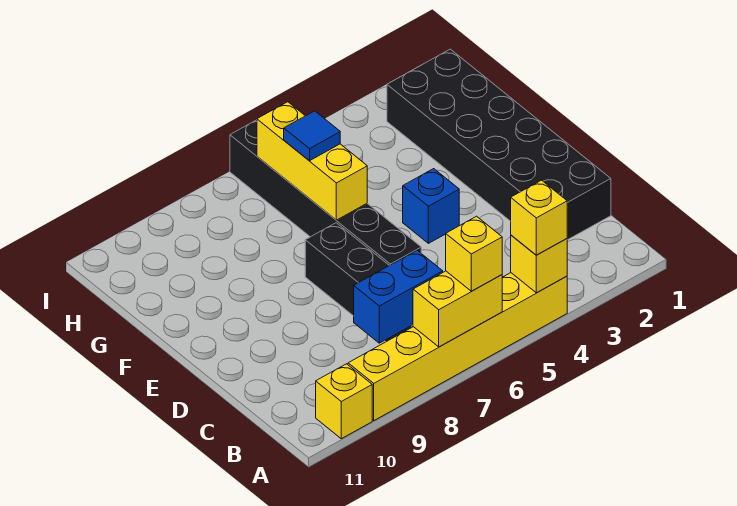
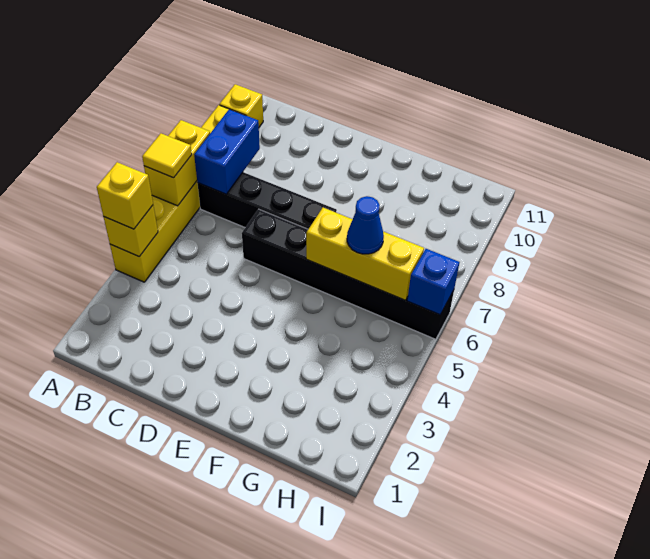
yellow brick A6 level 3 -> yellow tile A6 level 3
black brick C1:H2 level 1 -> none
blue brick E4 level 1 -> blue brick I6 level 2
blue tile G6 level 3 -> blue cone G6 level 3

